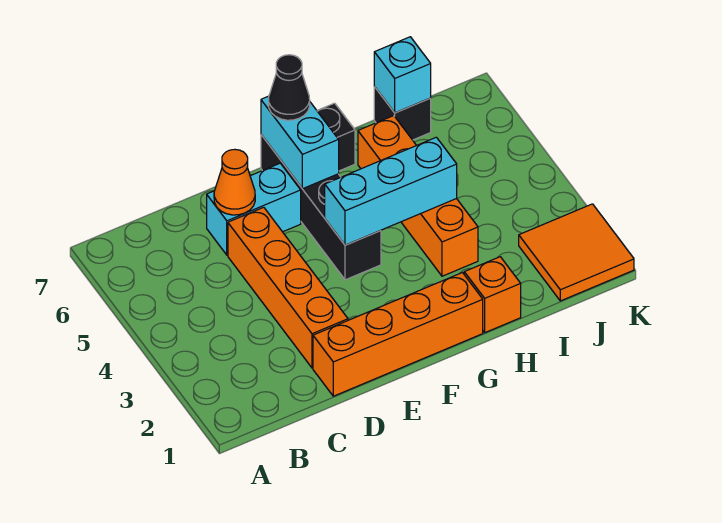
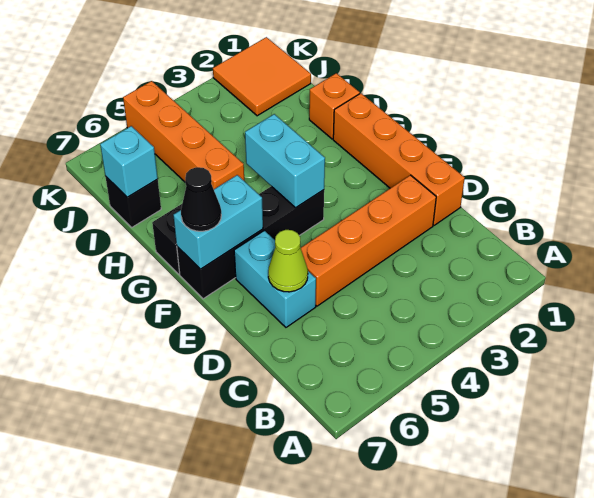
orange cone D6 level 2 -> lime cone D6 level 2
cyan brick F4:H4 level 2 -> cyan brick F4:G4 level 2
orange brick H3:H6 level 1 -> orange brick H5:K5 level 1

